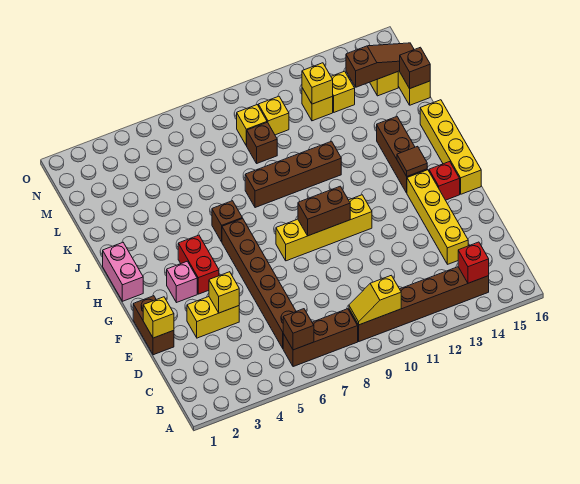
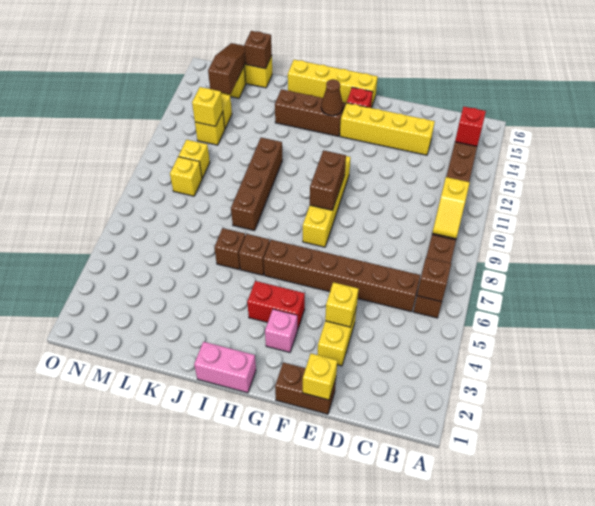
brown tile H14 level 2 -> brown cone H14 level 2
brown brick L9 level 1 -> brown brick J6 level 1

